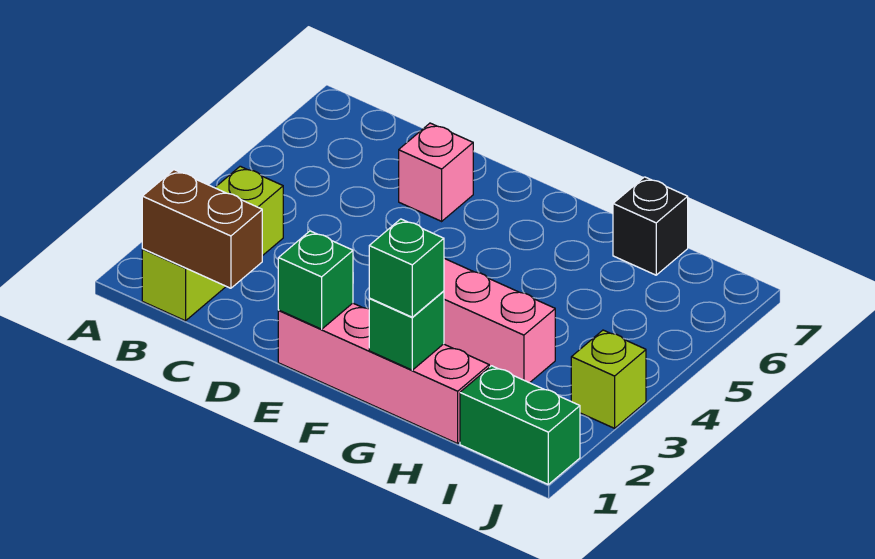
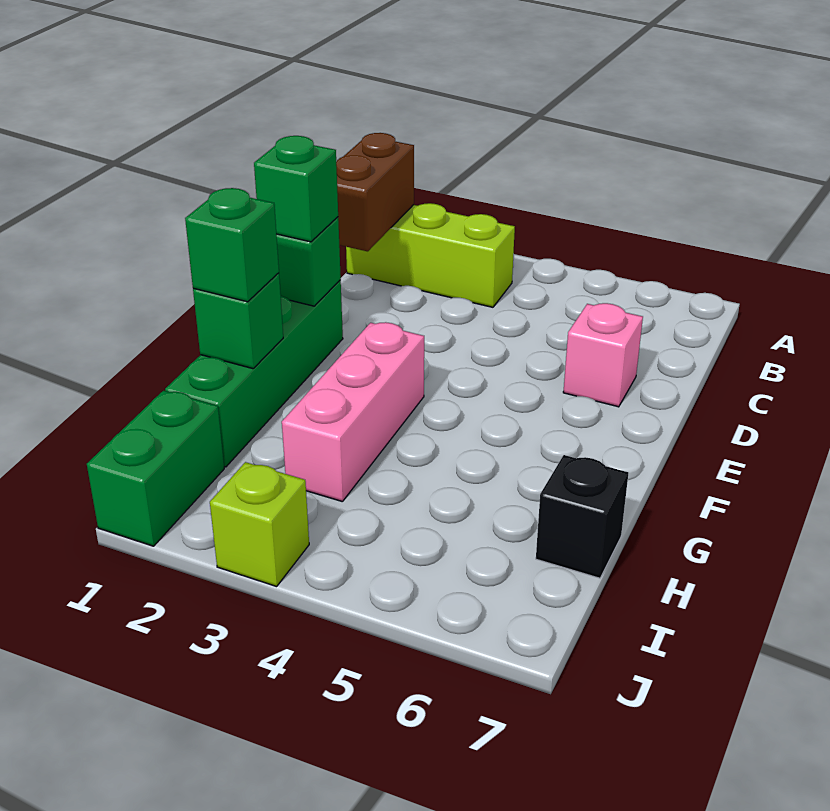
pink brick E1:H1 level 1 -> green brick E1:H1 level 1
none -> green brick E1 level 3

